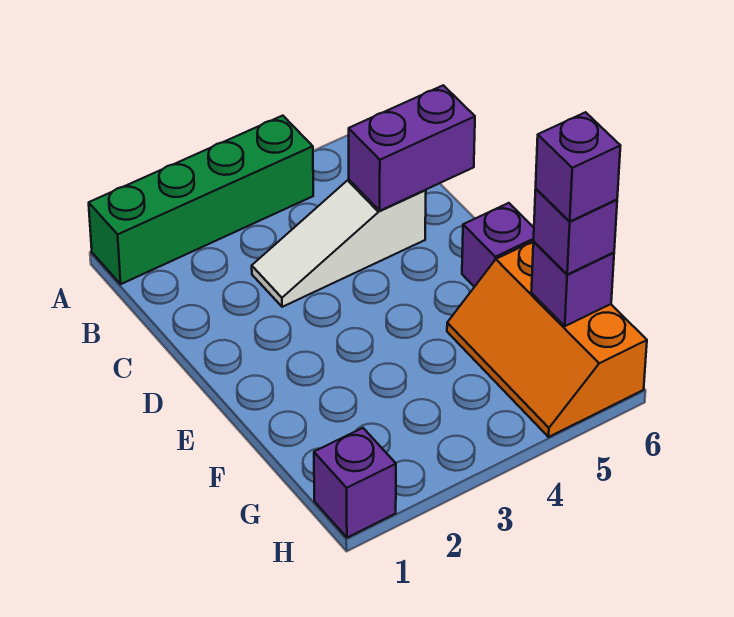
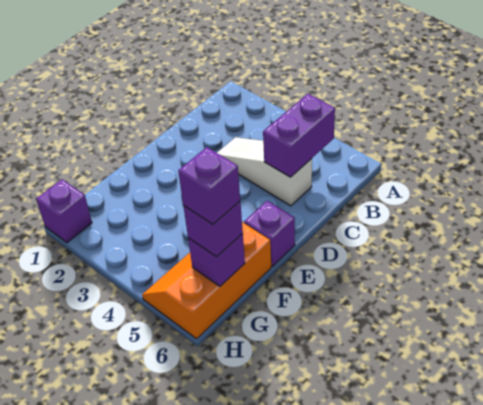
green brick A1:A4 level 1 -> none
purple brick C5:C6 level 2 -> purple brick B5:C5 level 2

